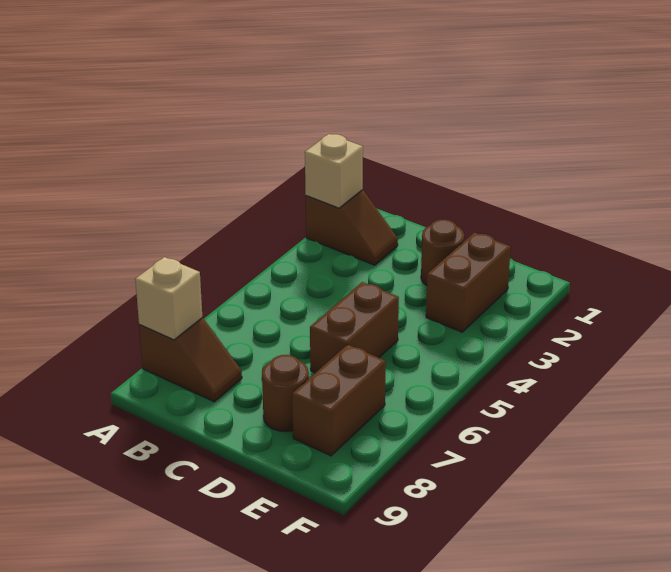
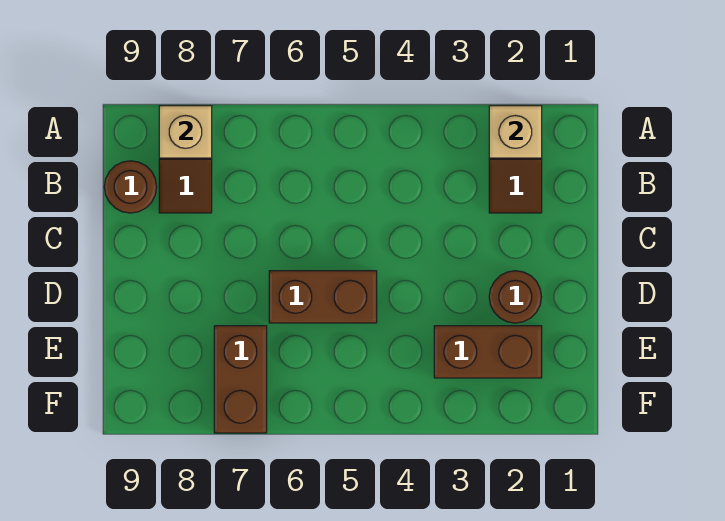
brown round brick D8 level 1 -> brown round brick B9 level 1
brown brick E7:E8 level 1 -> brown brick E7:F7 level 1

